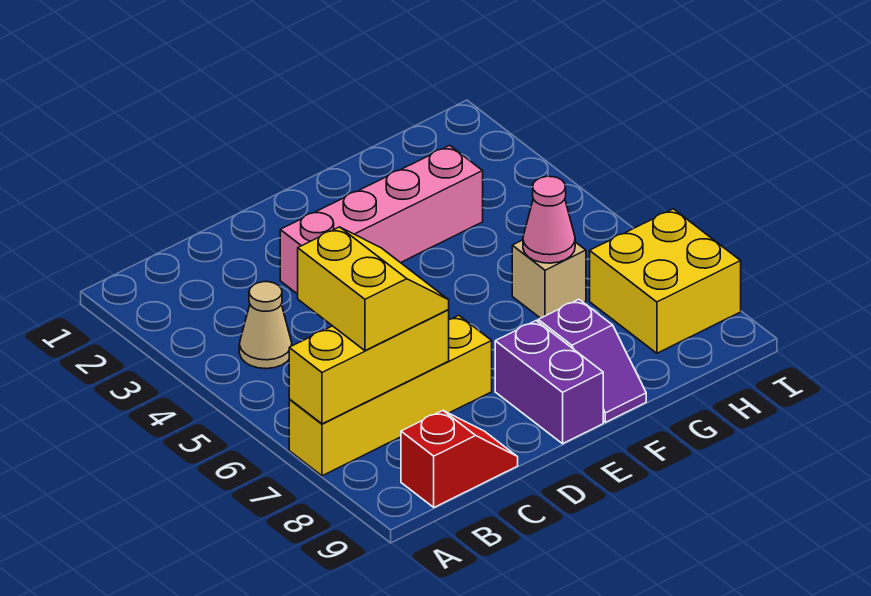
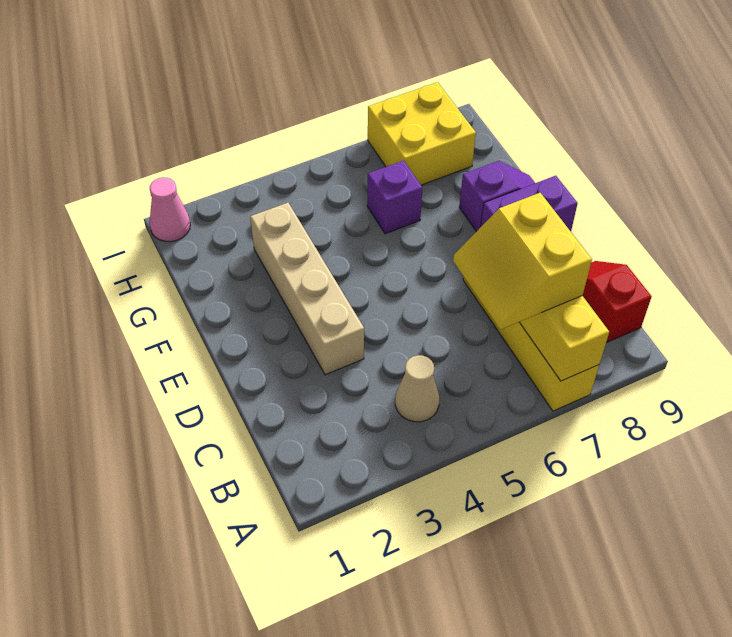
yellow slope B6:C7 level 3 top B -> yellow slope B6:C7 level 3 top 7
pink brick D3:G3 level 1 -> tan brick D3:G3 level 1
tan brick G6 level 1 -> purple brick G6 level 1
pink cone G6 level 2 -> pink cone I1 level 1

